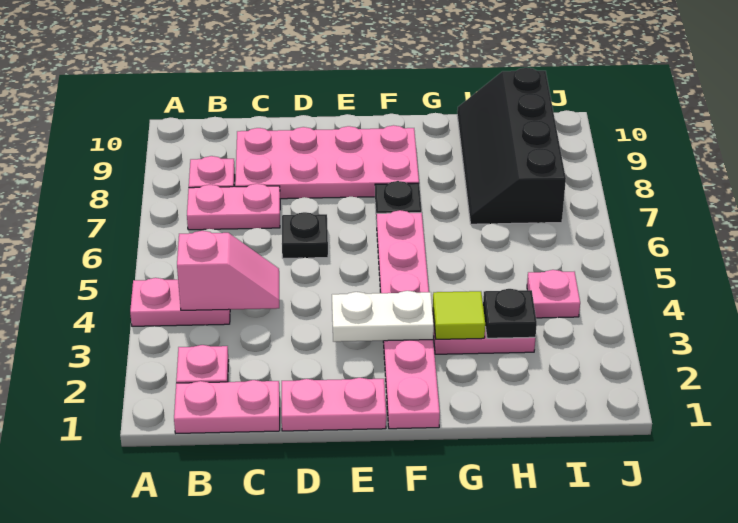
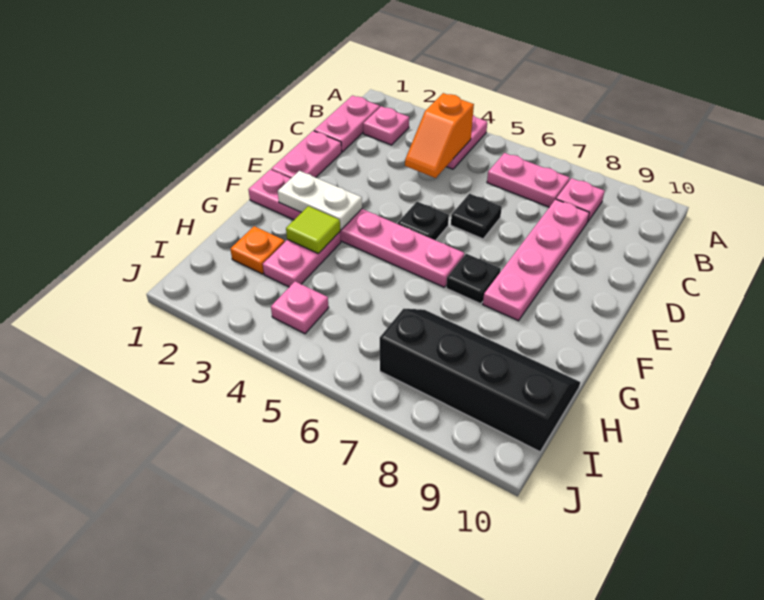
pink slope B4:C4 level 2 top B -> orange slope B4:C4 level 2 top B
pink plate B7:C7 level 1 -> pink plate B6:B7 level 1
pink plate C8:F9 level 1 -> pink plate C8:F8 level 1
white plate E3:F3 level 2 -> white plate F2:F3 level 2
none -> orange plate H2 level 1
black plate H3 level 2 -> black plate E5 level 1

